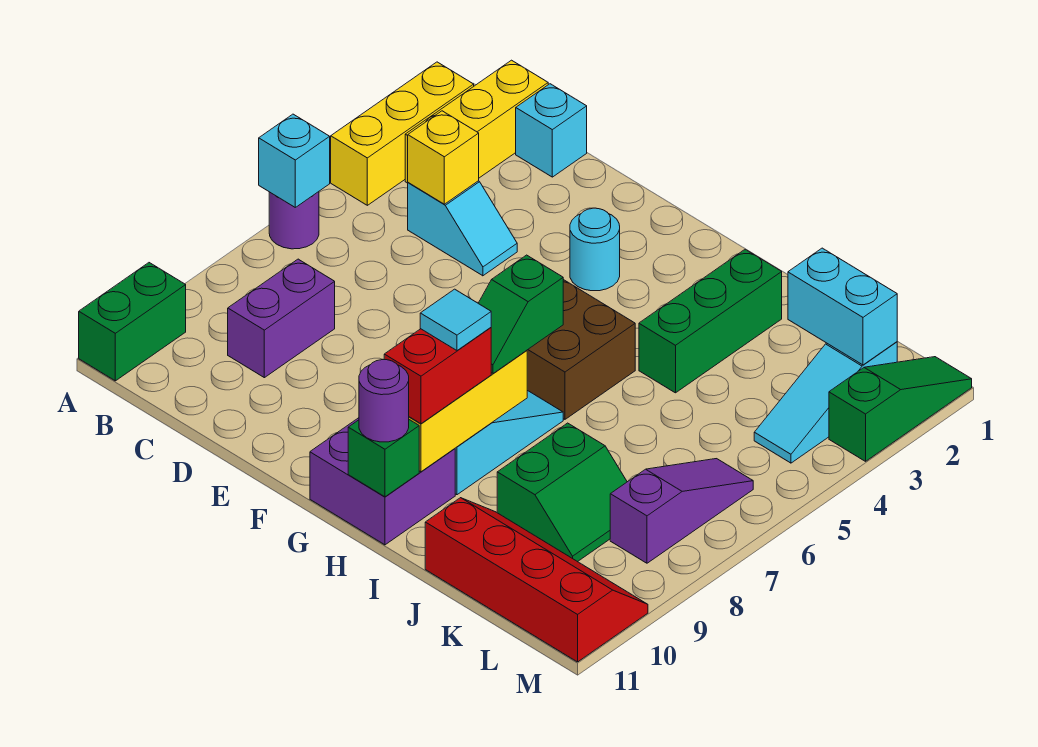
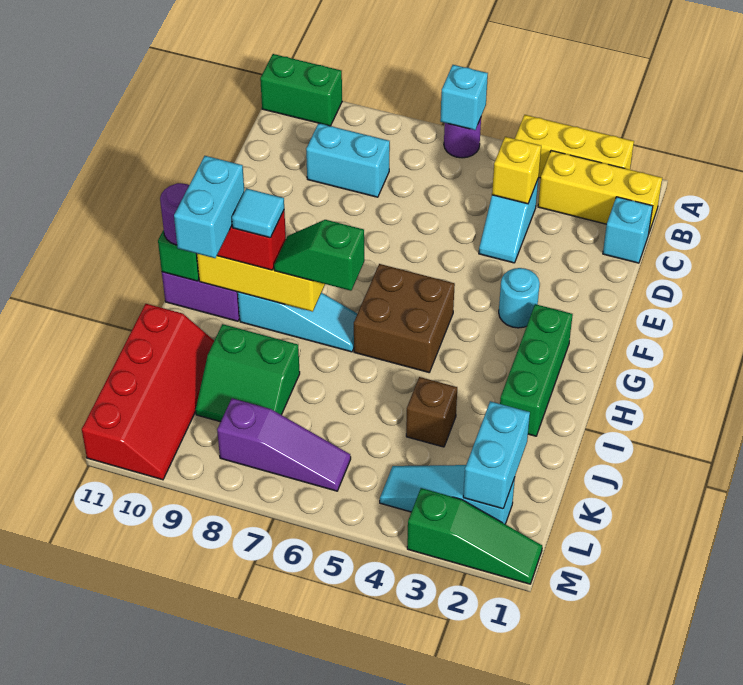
purple brick C8:C9 level 1 -> cyan brick C8:C9 level 1
none -> cyan brick H10:I10 level 4
green brick I2:I4 level 1 -> green brick G2:I2 level 1
none -> brown brick J4 level 1

